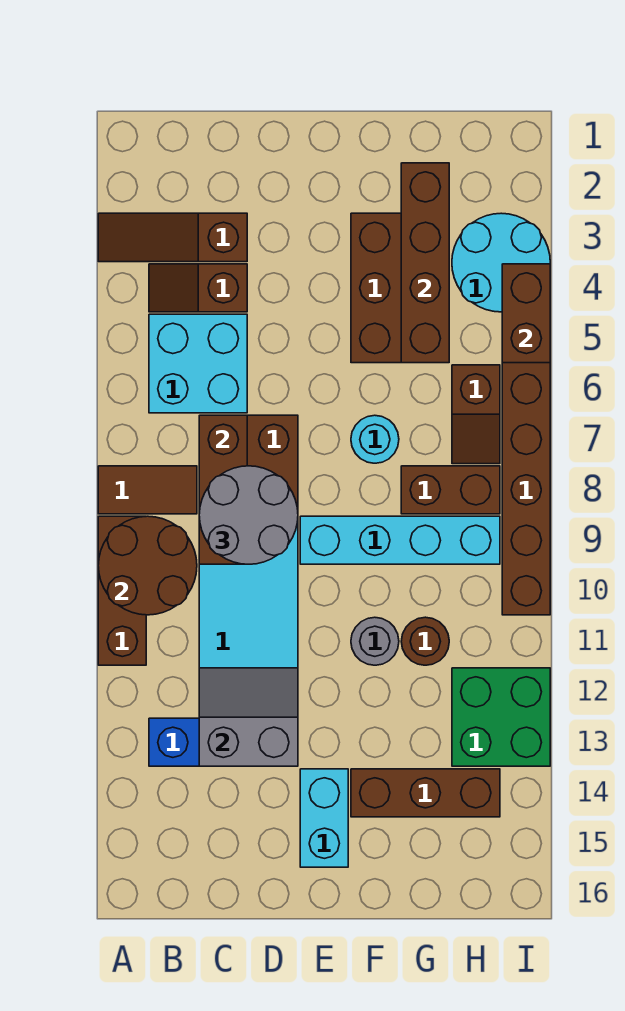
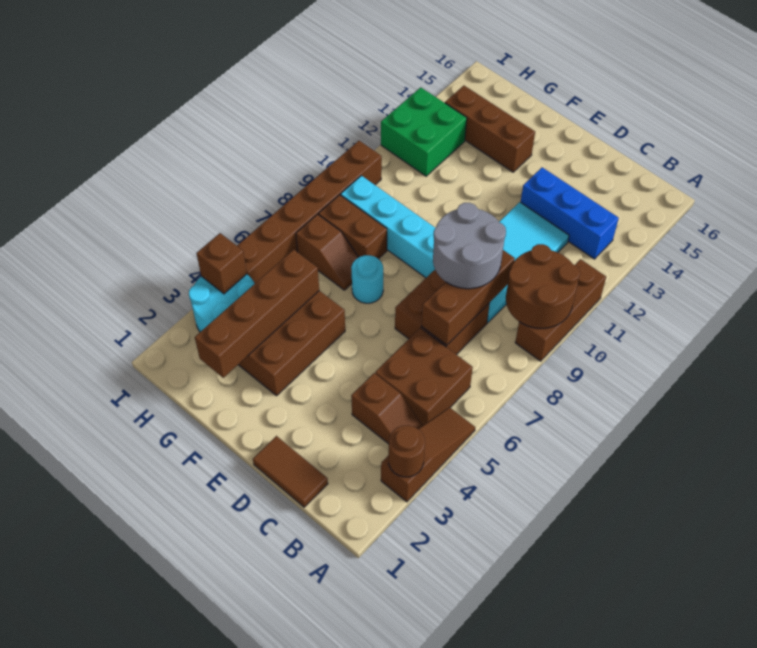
brown slope A3:C3 level 1 top C -> brown slope A3:A5 level 1 top 3
brown tile A8:B8 level 1 -> brown tile C1:D1 level 1
cyan brick B5:C6 level 1 -> brown brick B5:C6 level 1
grey slope C12:D13 level 2 top 13 -> none
cyan brick E14:E15 level 1 -> none
grey round brick F11 level 1 -> none
brown round brick G11 level 1 -> brown round brick A3 level 2
brown slope H6:H7 level 1 top 6 -> brown slope G7:H7 level 1 top H
brown brick I4:I5 level 2 -> brown brick I4 level 2

